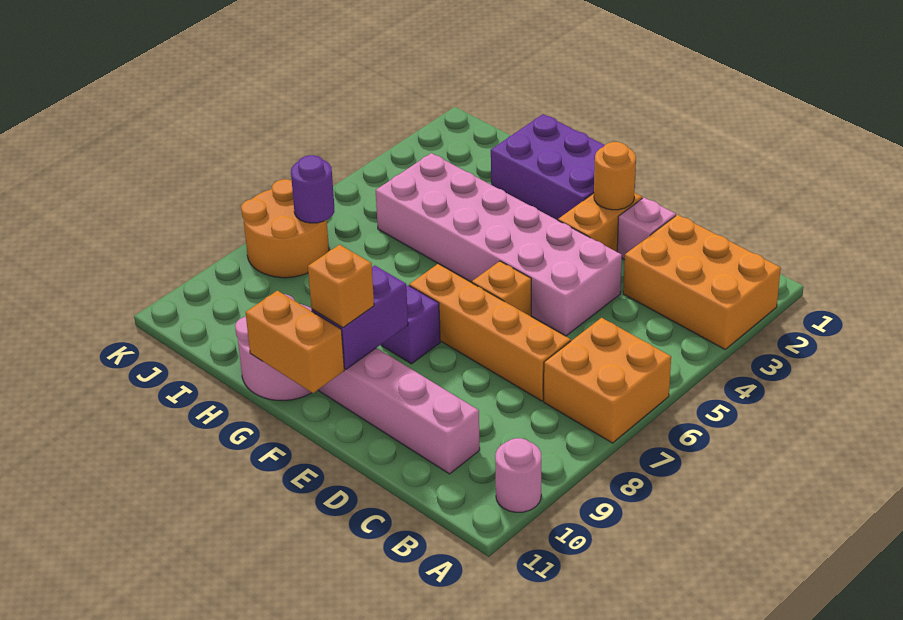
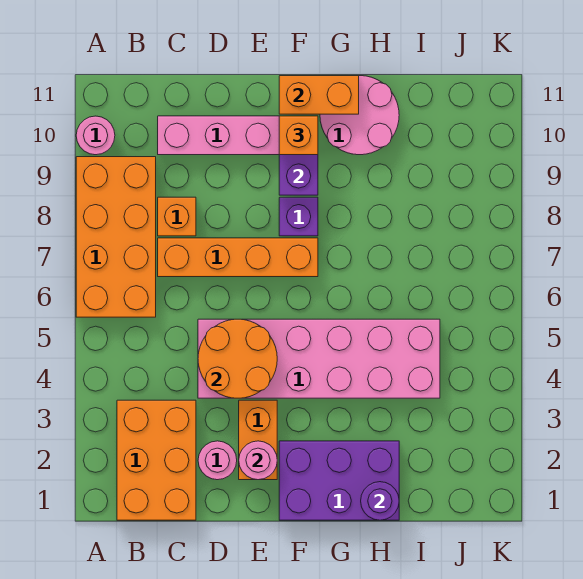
orange brick A2:C3 level 1 -> orange brick B1:C3 level 1
orange brick A6:B7 level 1 -> orange brick A6:B9 level 1
pink brick D2 level 1 -> pink round brick D2 level 1
orange round brick E2 level 2 -> pink round brick E2 level 2
orange brick E6 level 1 -> orange brick C8 level 1
orange round brick J7:K8 level 1 -> orange round brick D4:E5 level 2
purple round brick J7 level 2 -> purple round brick H1 level 2

